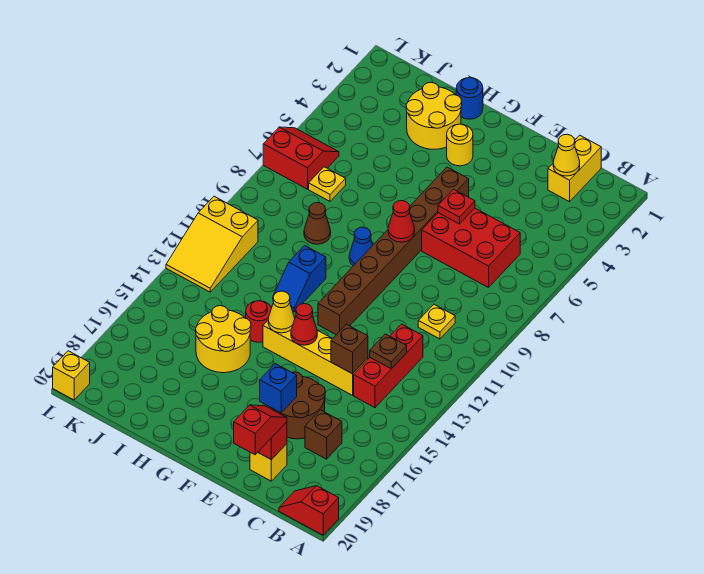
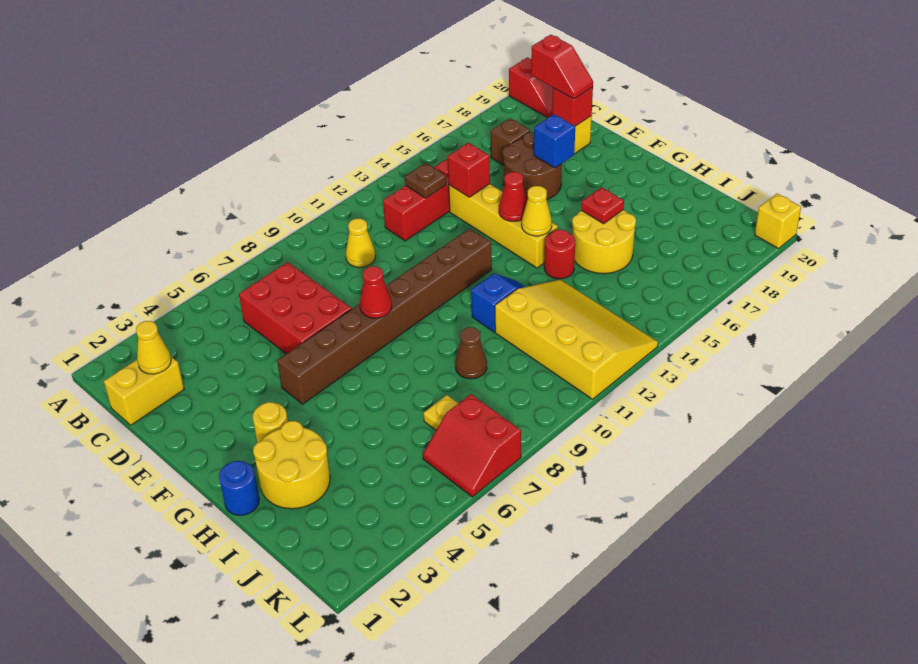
yellow plate C10 level 1 -> yellow cone C10 level 1
brown brick D14 level 2 -> red brick D14 level 2
red slope D19:D20 level 3 top 20 -> red slope C19:D19 level 3 top C
red plate E6 level 2 -> red plate H16 level 2
blue cone G9 level 1 -> none
yellow slope K11:L13 level 1 top 11 -> yellow slope I11:L13 level 1 top 11

